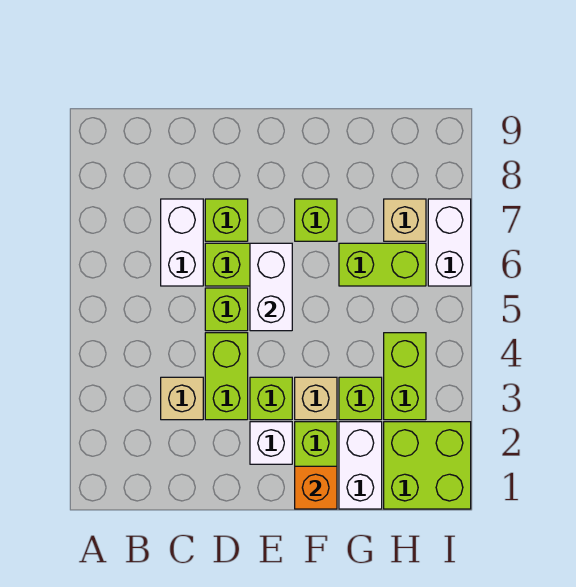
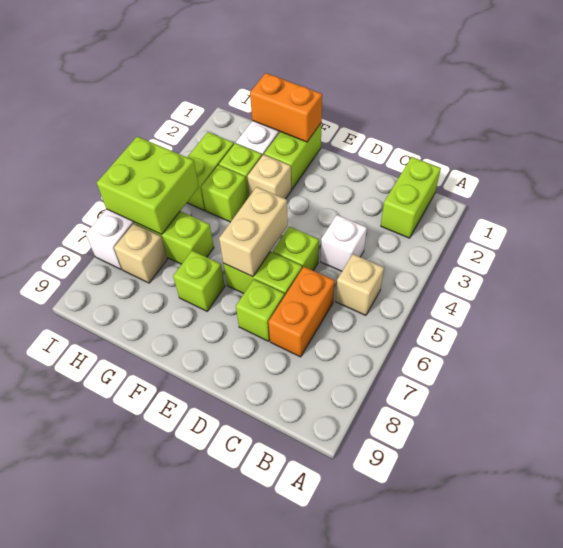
tan brick C3 level 1 -> tan brick B5 level 1
white brick C6:C7 level 1 -> orange brick C6:C7 level 1
lime brick D3:D4 level 1 -> lime brick B1:B2 level 1
white brick E2 level 1 -> white brick C4 level 1
lime brick E3 level 1 -> lime brick G4 level 1
white brick E5:E6 level 2 -> tan brick E5:E6 level 2
orange brick F1 level 2 -> orange brick F1:G1 level 2
lime brick H1:I2 level 1 -> lime brick H5:I6 level 2

